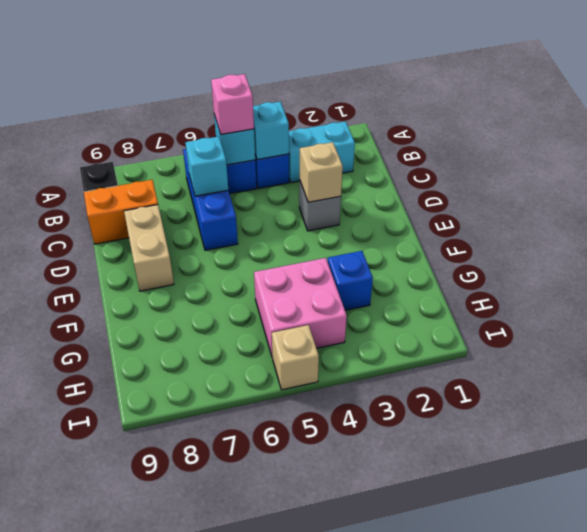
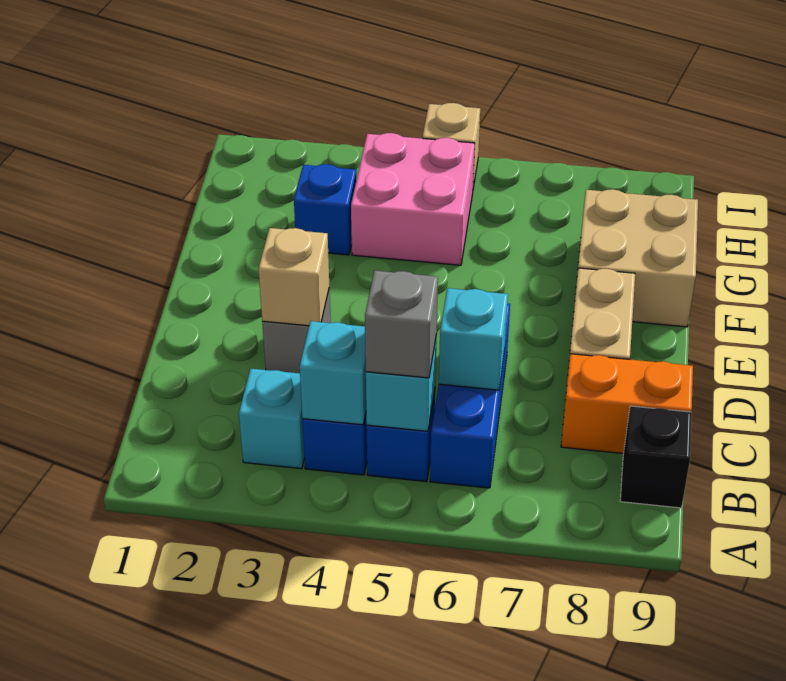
cyan brick B2:B3 level 1 -> cyan brick B3 level 1
pink brick B5 level 3 -> grey brick B5 level 3
none -> tan brick F8:G9 level 1

